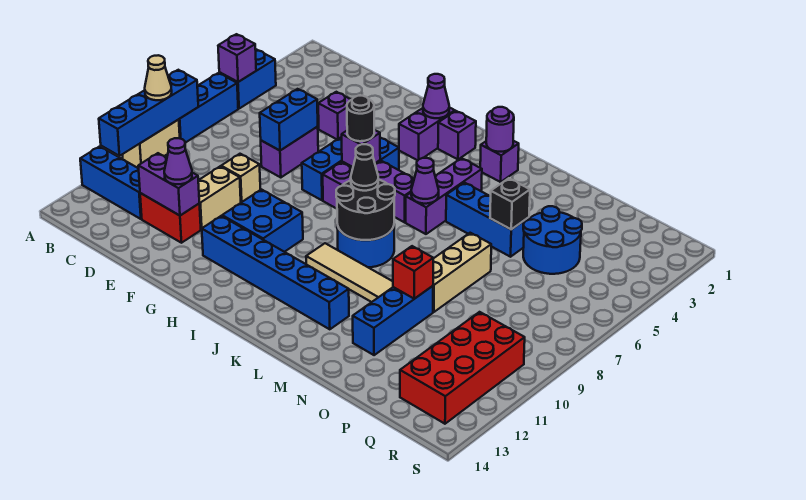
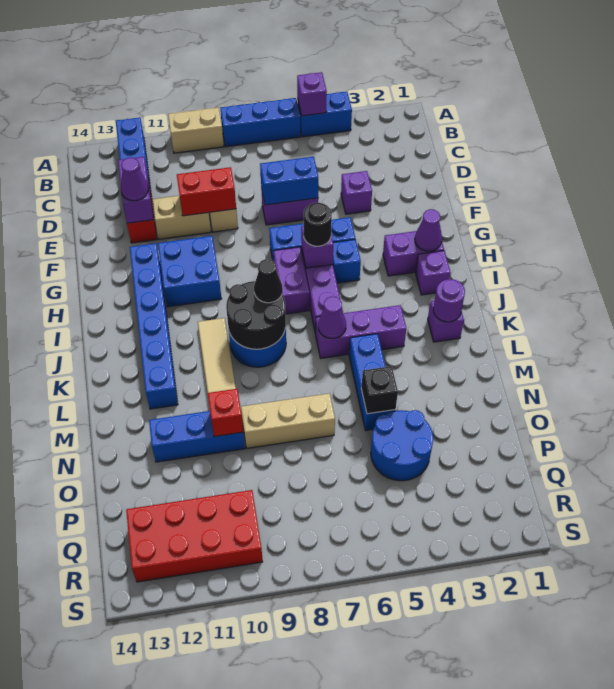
blue brick A8:A11 level 2 -> none
tan cone A9 level 3 -> none
none -> red brick E9:E10 level 2

